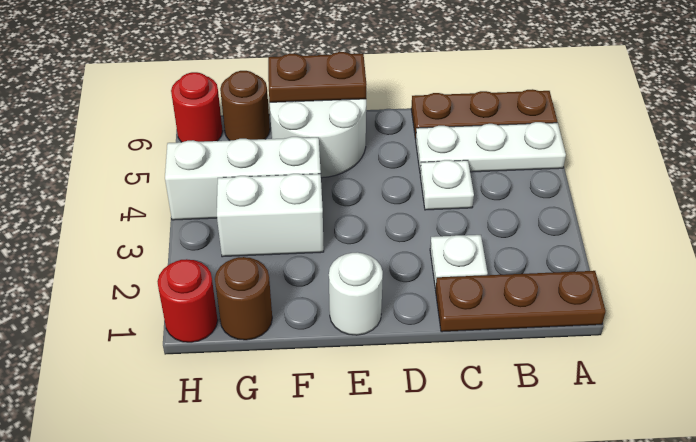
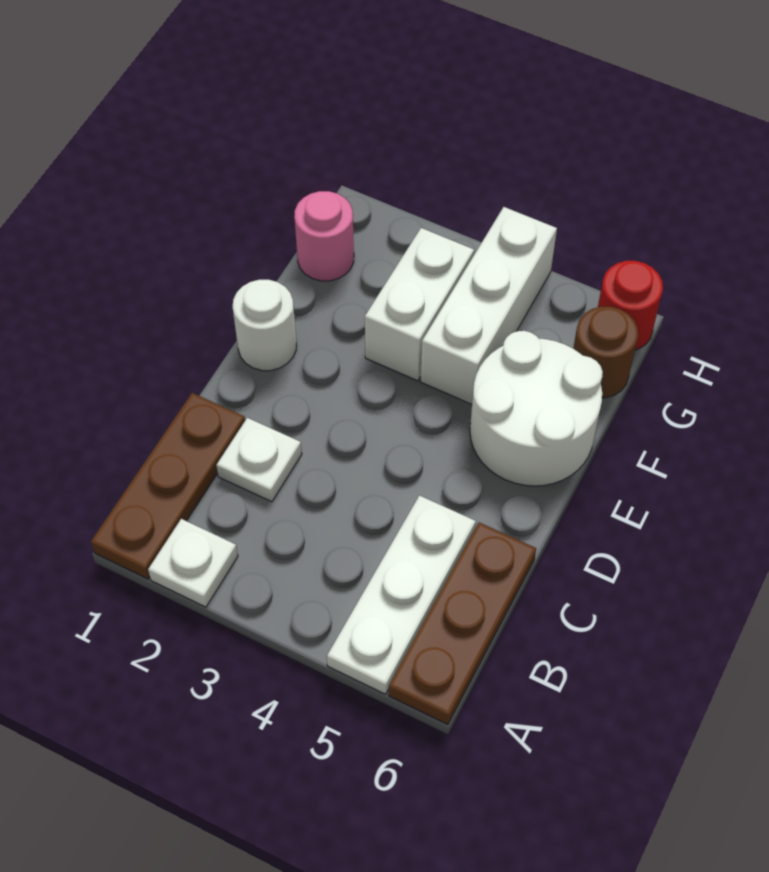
white plate C4 level 1 -> white plate A2 level 1
brown plate E6:F6 level 2 -> none
brown round brick G1 level 1 -> pink round brick G1 level 1
red round brick H1 level 1 -> none

